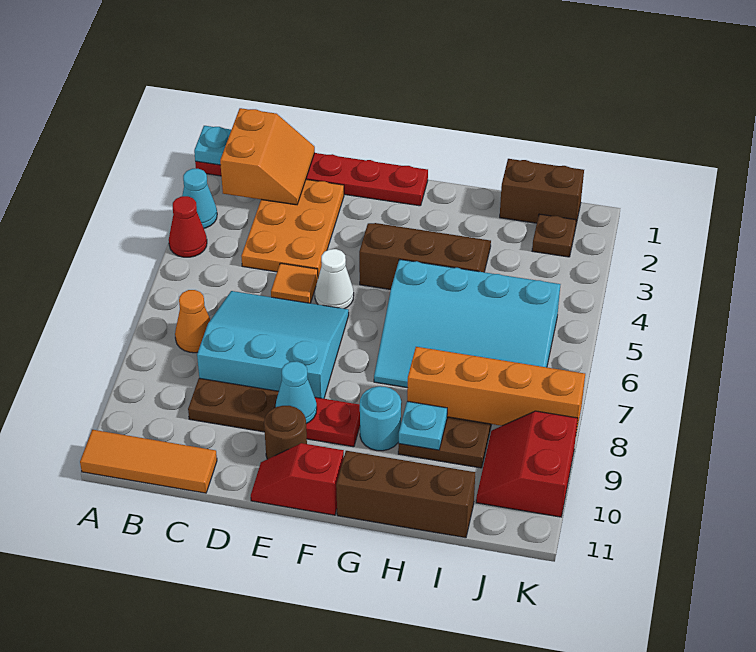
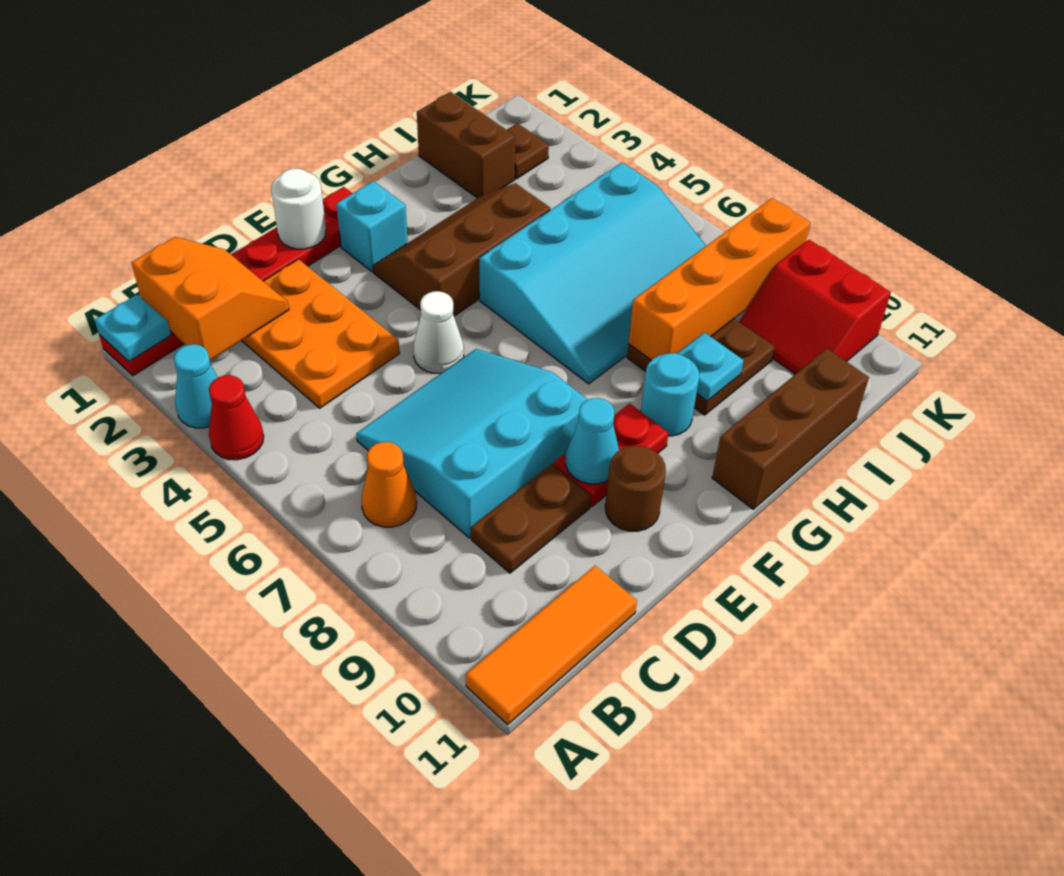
orange tile D5 level 1 -> none
none -> white round brick E1 level 2
red slope E11:F11 level 1 top F -> none
none -> cyan brick F2 level 1
brown brick I1:J1 level 1 -> brown brick I1:I2 level 1

